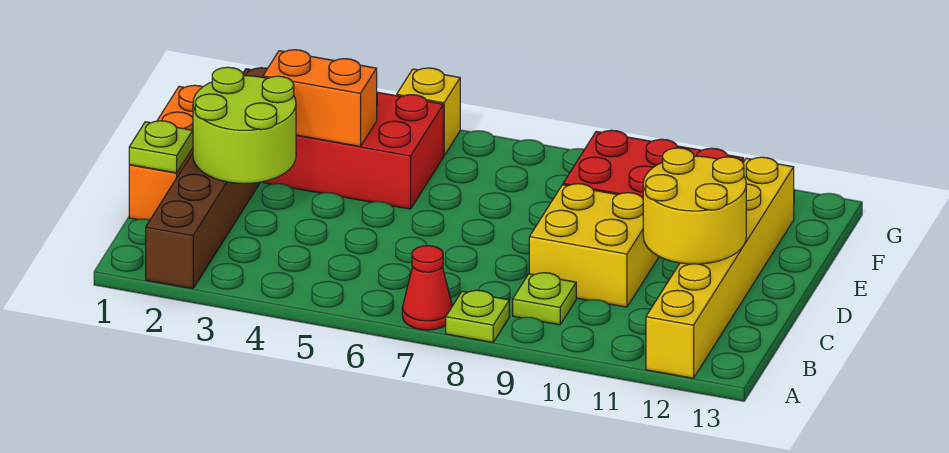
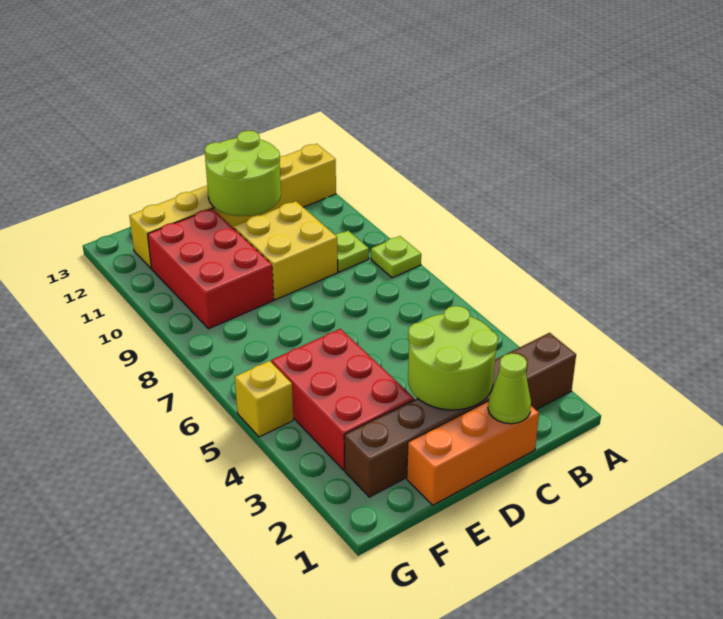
red cone A7 level 1 -> none
lime plate C1 level 2 -> lime cone C1 level 2
yellow round brick C11:D12 level 2 -> lime round brick C11:D12 level 2
orange brick E3:E4 level 2 -> none

